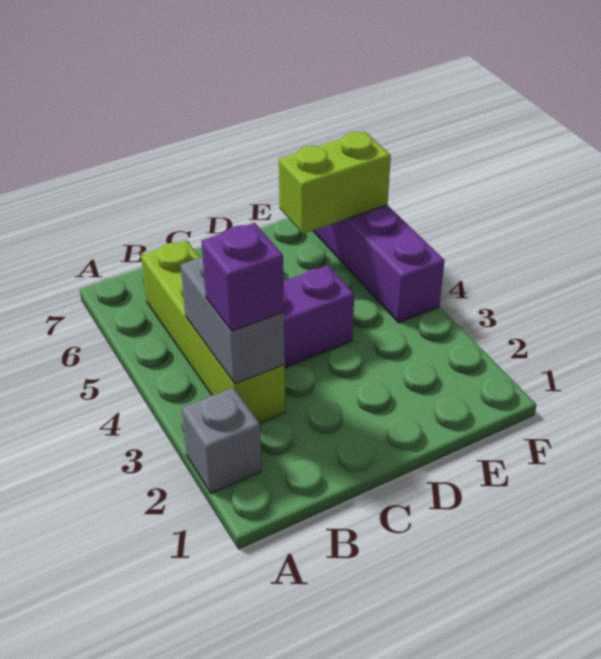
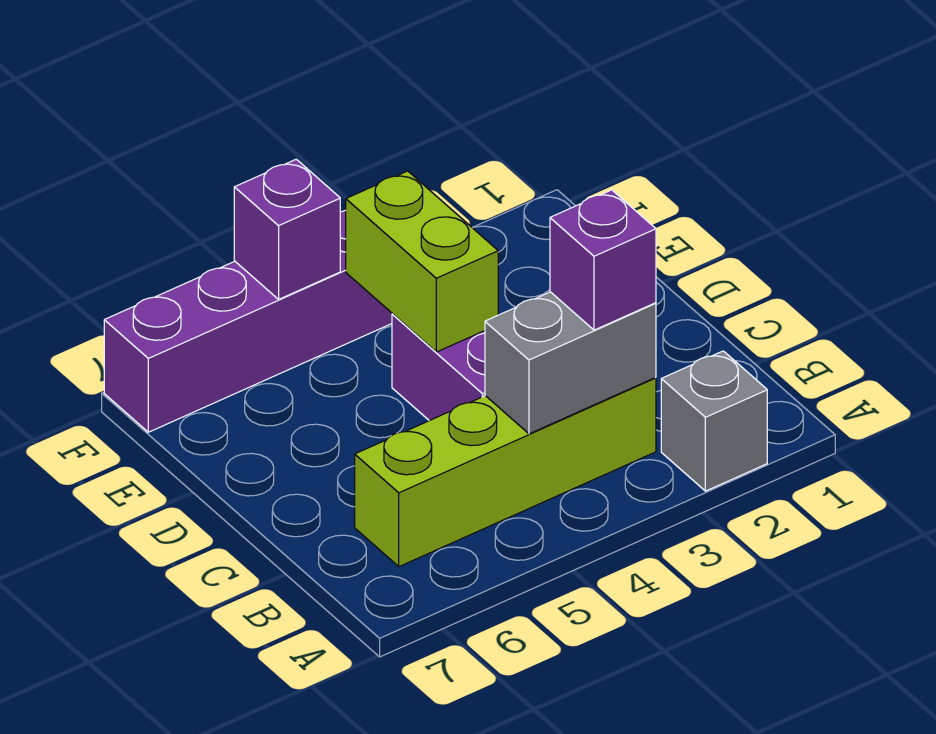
lime brick E6:F6 level 2 -> lime brick D4:E4 level 2
none -> purple brick F5 level 2

